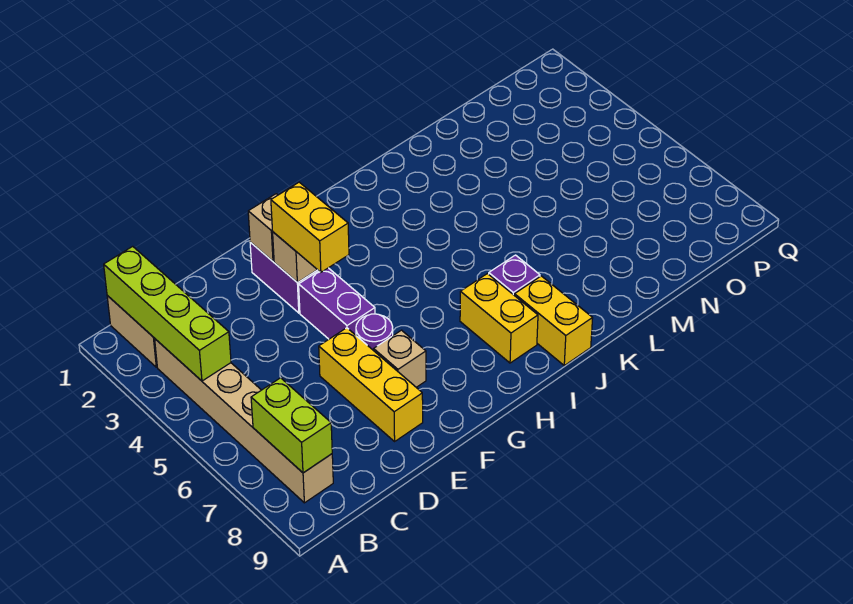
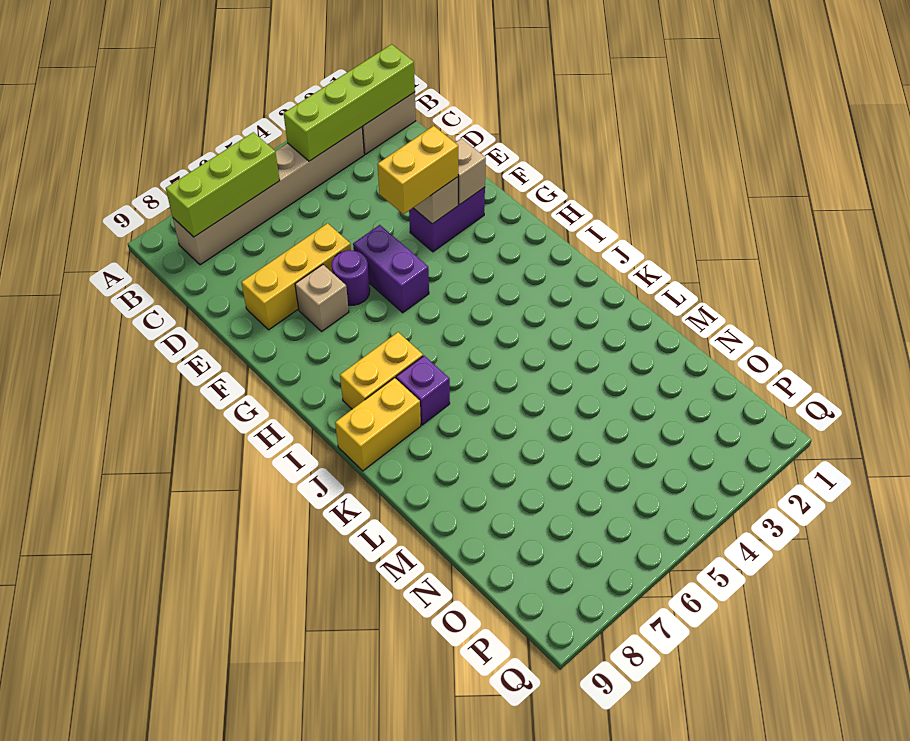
lime brick B7:B8 level 2 -> lime brick B6:B8 level 2
purple brick F4:F5 level 1 -> purple brick F5:G5 level 1

